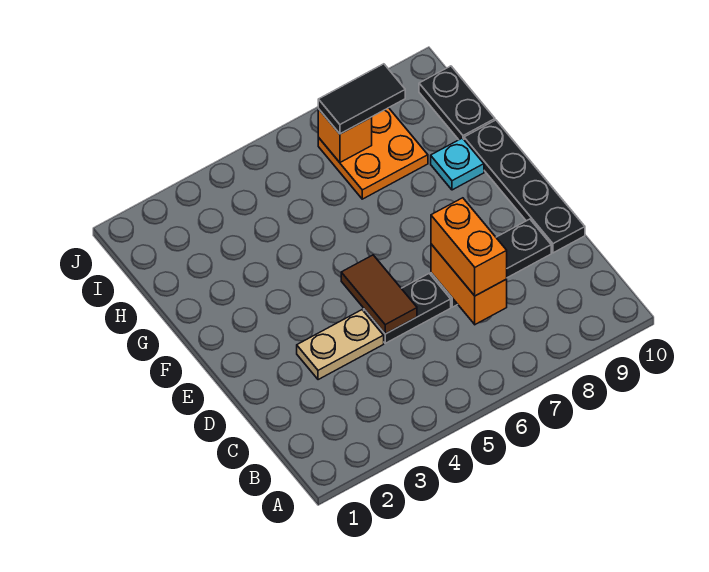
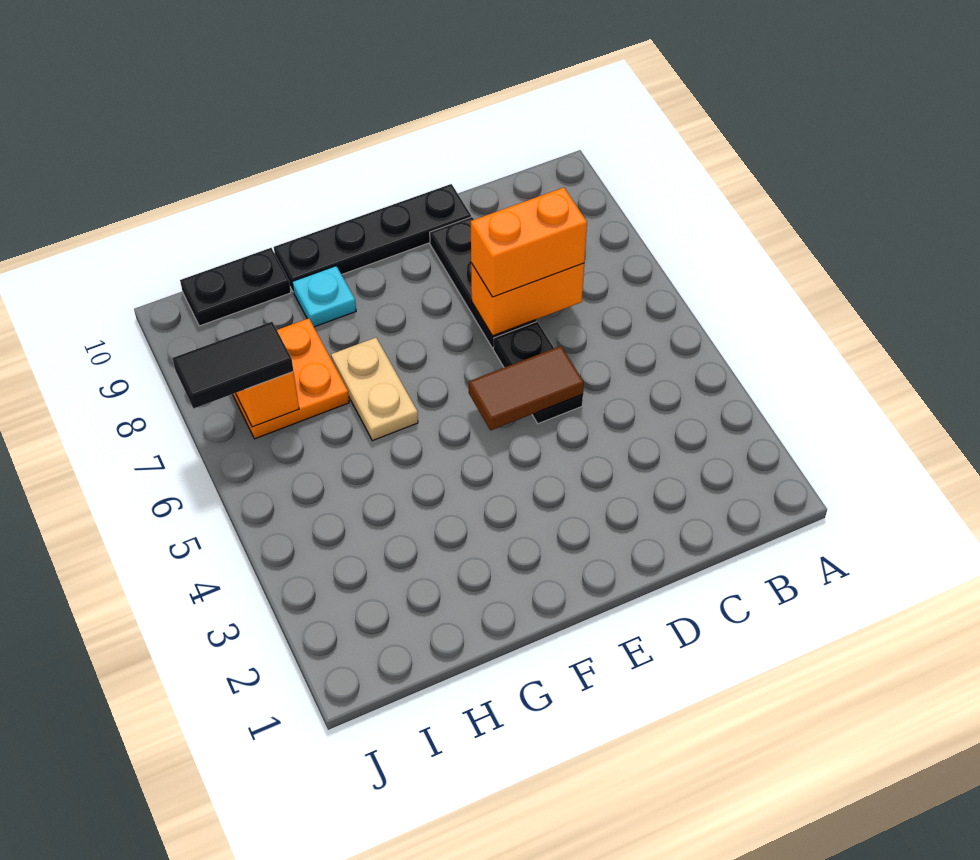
tan plate D3:D4 level 1 -> tan plate G6:G7 level 1
black tile I7:I8 level 3 -> black tile I7:J7 level 3

